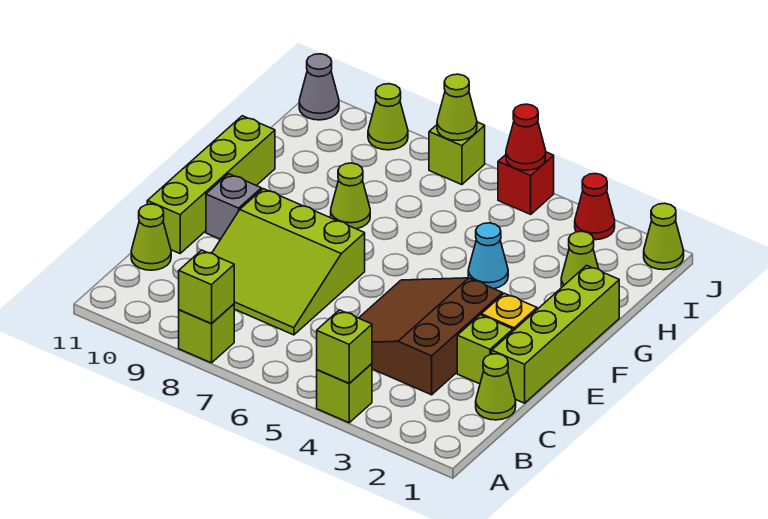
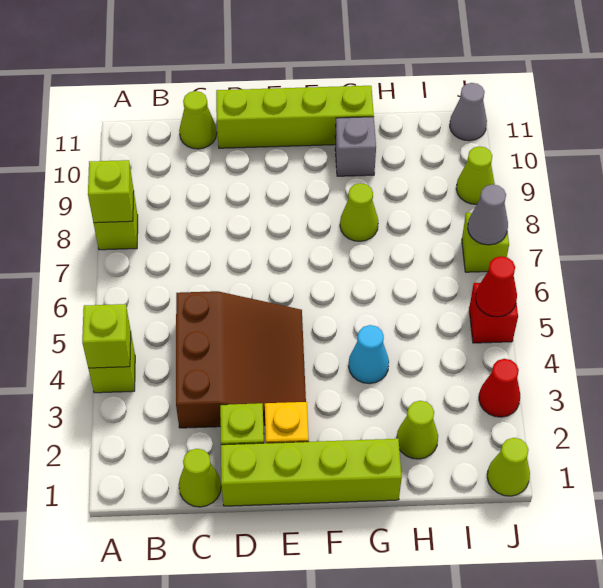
brown slope C3:E5 level 1 top 3 -> brown slope C3:E5 level 1 top C
lime slope C7:E9 level 1 top E -> none
grey brick E10 level 1 -> grey brick G10 level 1
lime cone J7 level 2 -> grey cone J7 level 2

